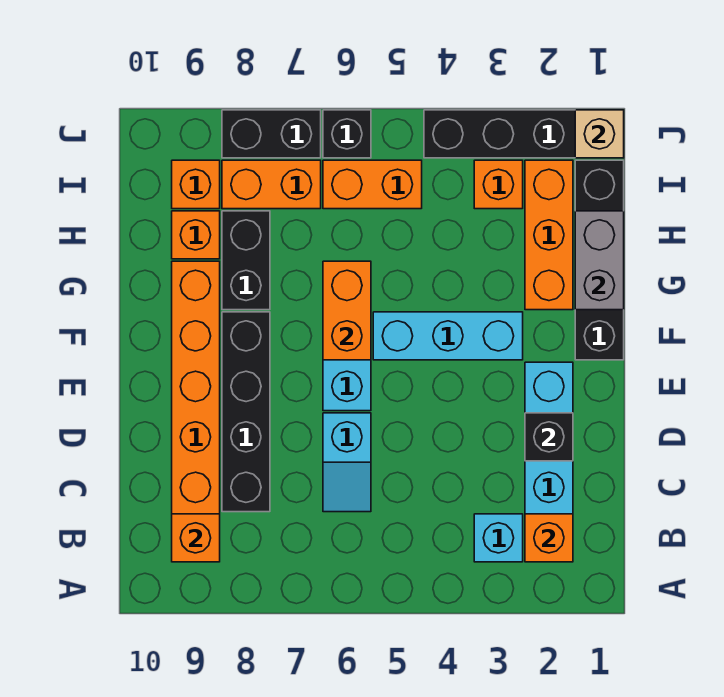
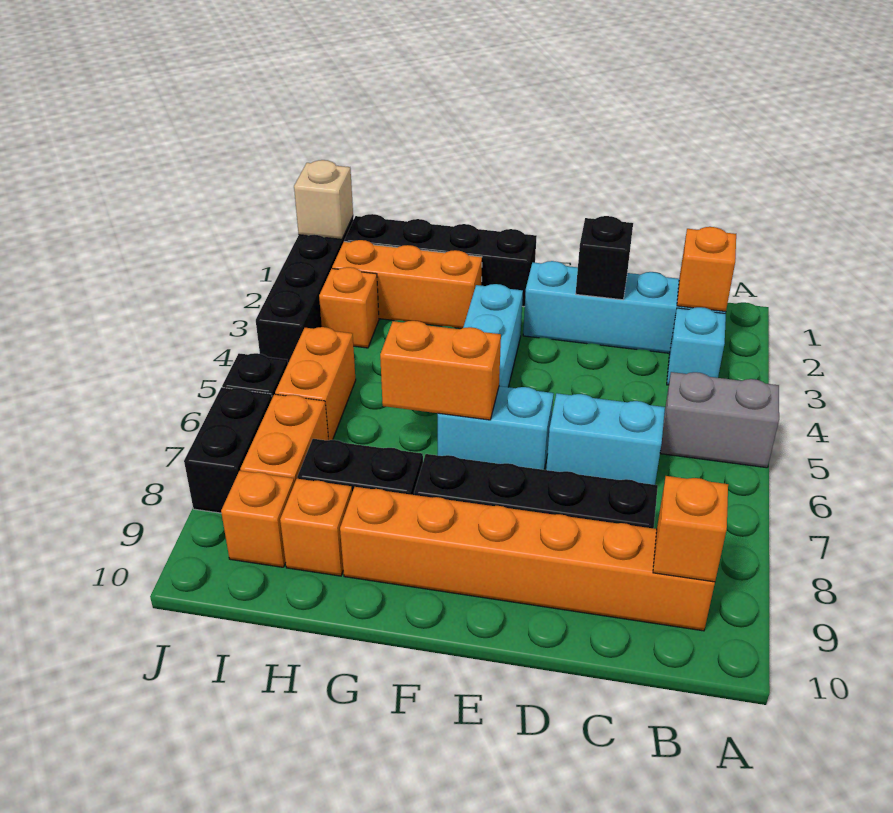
cyan slope C6:D6 level 1 top D -> cyan brick C6:D6 level 1
grey brick G1:H1 level 2 -> grey brick A5:B5 level 1

